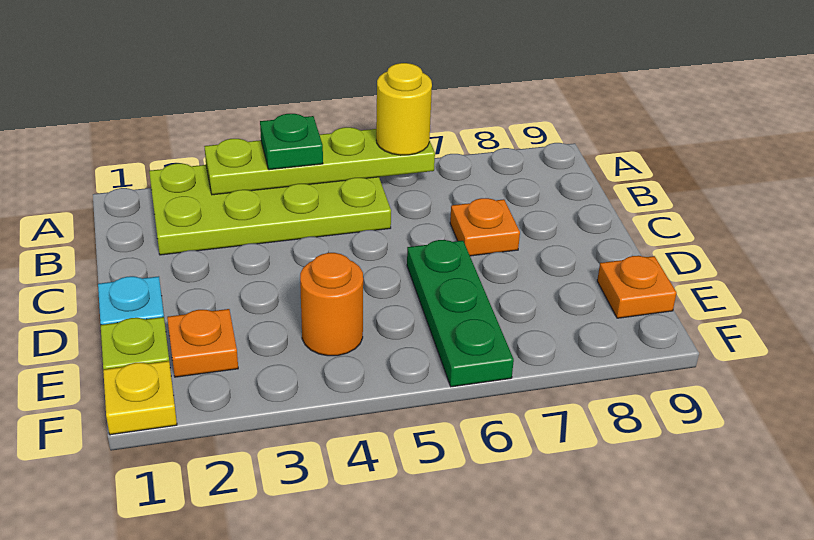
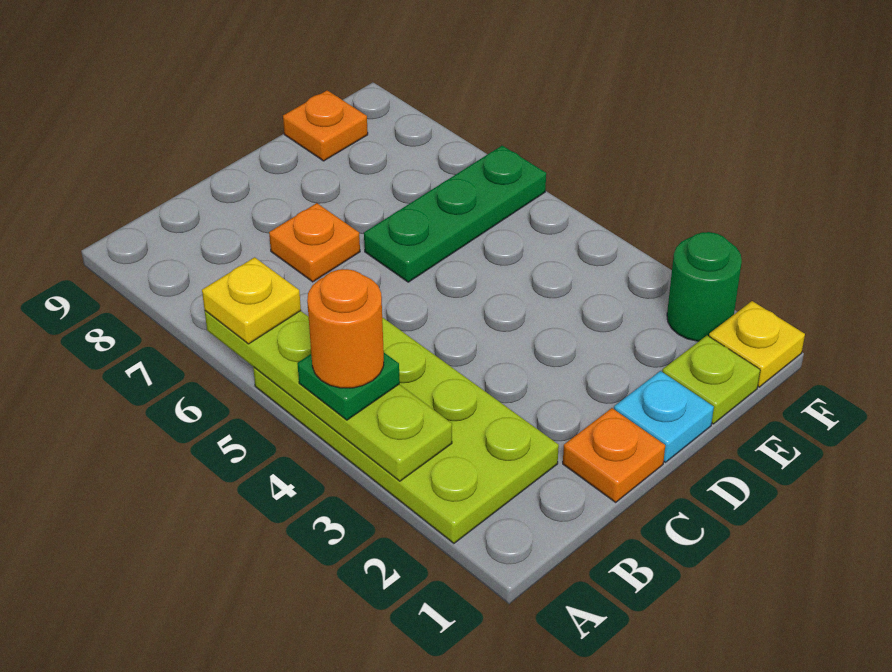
yellow round brick A6 level 3 -> yellow plate A6 level 3
orange plate E2 level 1 -> orange plate C1 level 1
orange round brick E4 level 1 -> orange round brick A4 level 4
none -> green round brick F2 level 1

